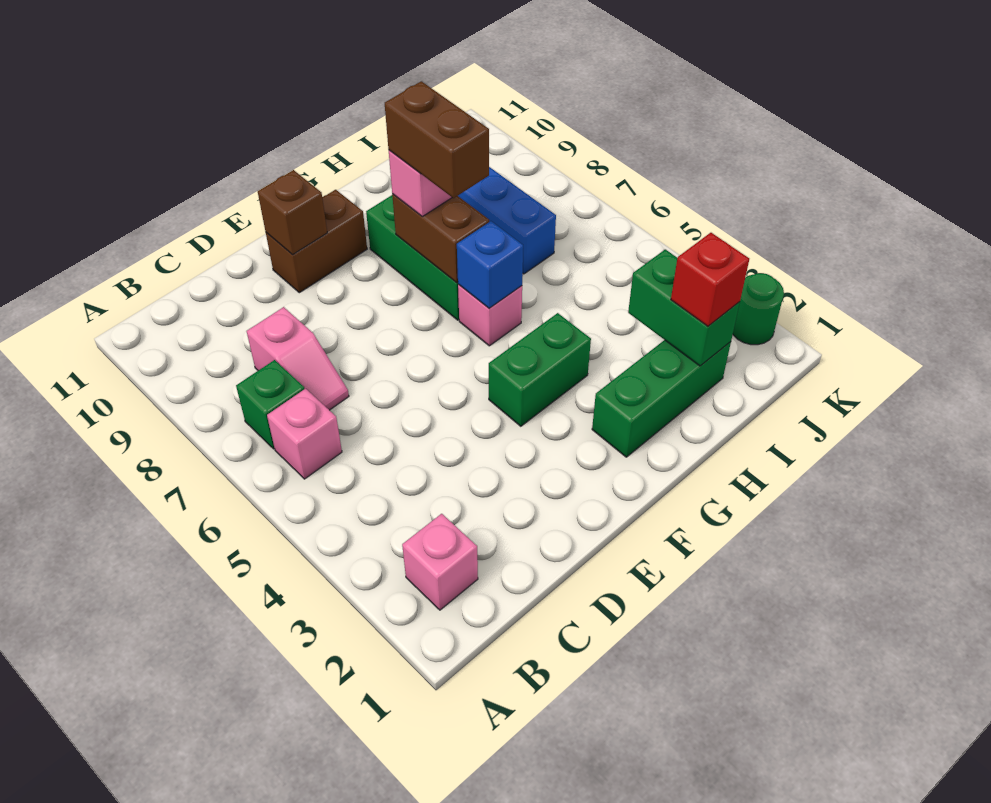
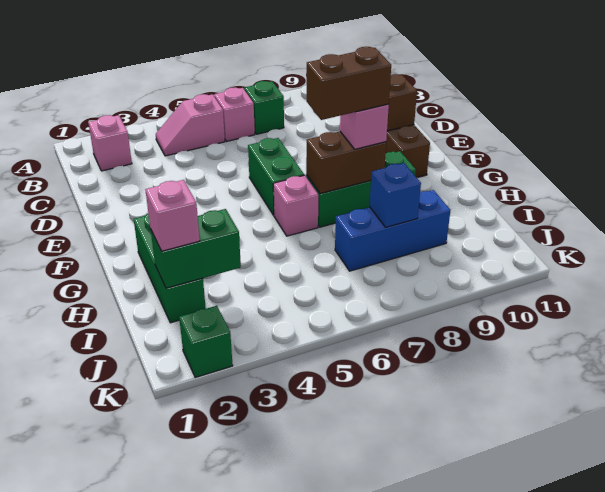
pink slope C7:C8 level 1 top 8 -> pink slope B4:B5 level 1 top 5
green brick F4:G4 level 1 -> green brick E6:F6 level 1
blue brick G6 level 2 -> blue brick I8 level 2
red brick I2 level 3 -> pink brick I2 level 3
green round brick K2 level 1 -> green brick K2 level 1

